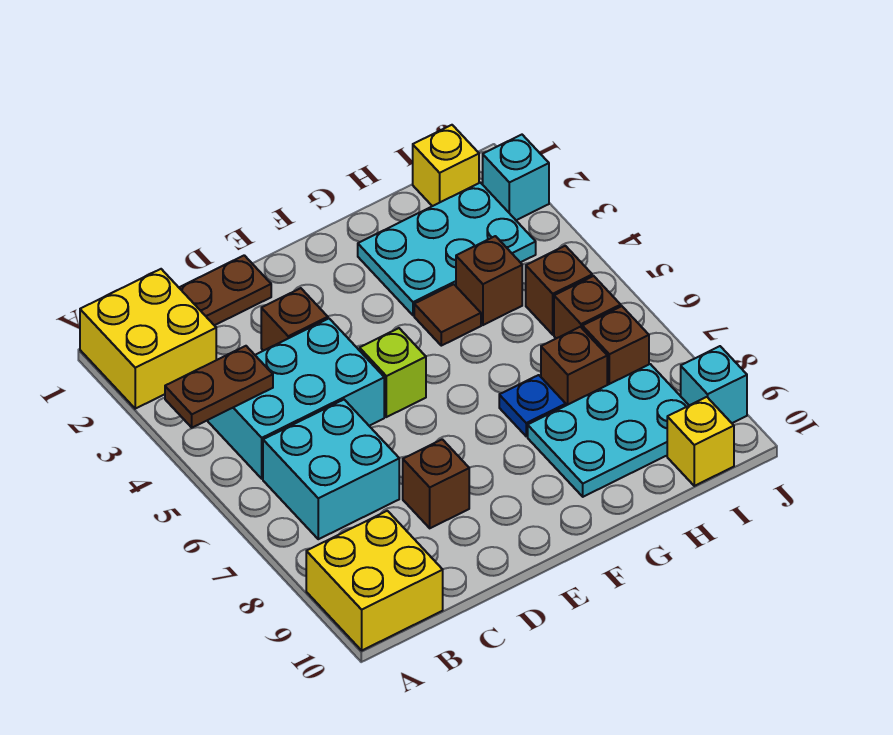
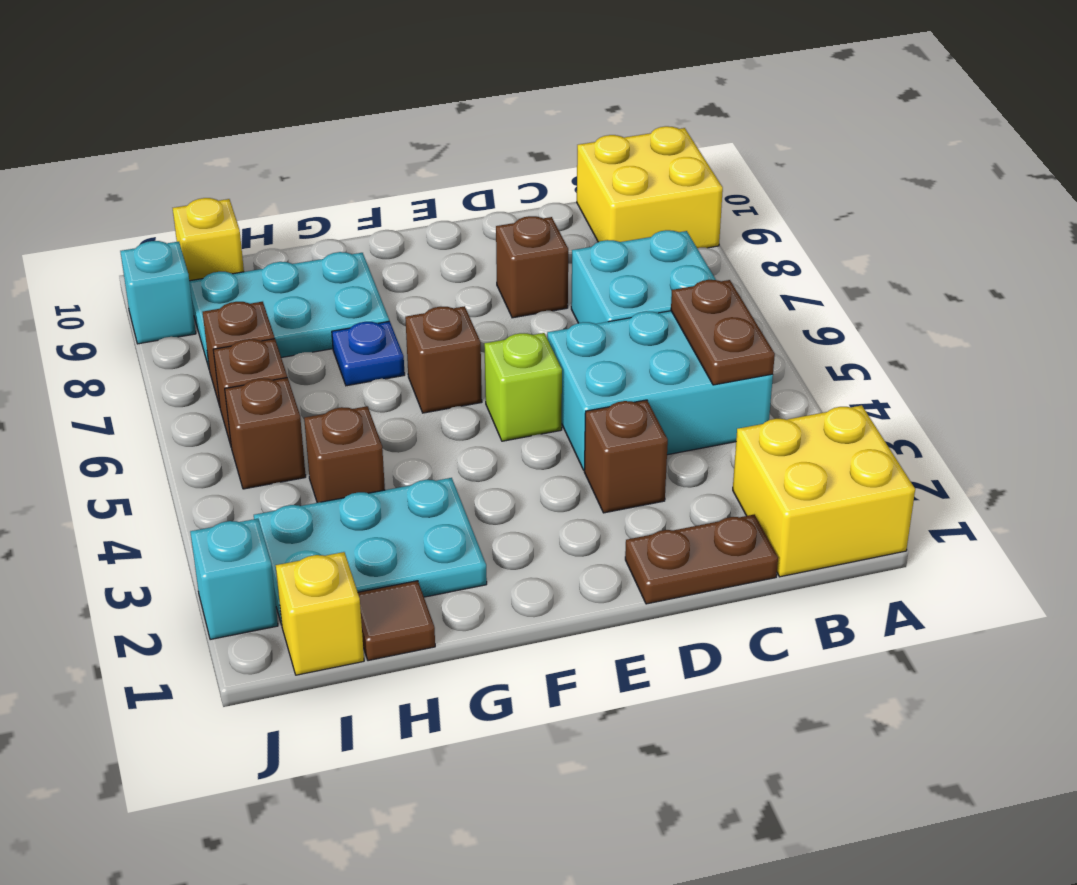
brown plate A4:B4 level 2 -> brown plate B4:B5 level 2
brown tile G4 level 1 -> brown tile H1 level 1
brown brick H7 level 1 -> brown brick F6 level 1

